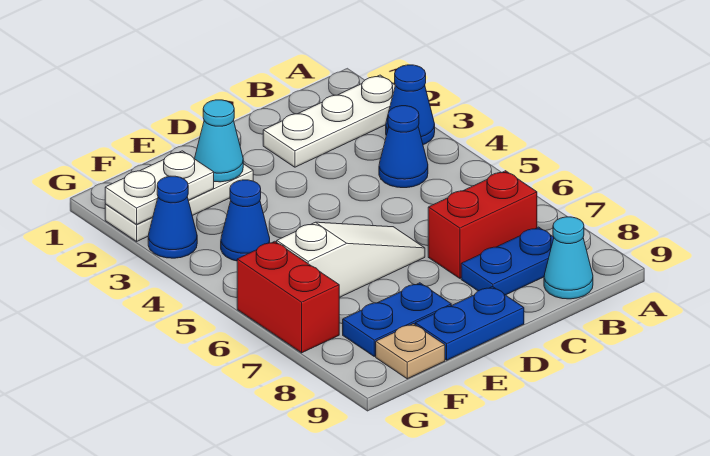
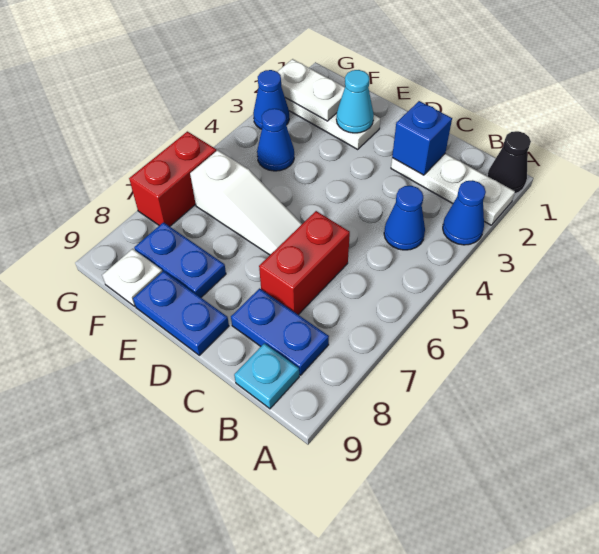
none -> black cone A1 level 1
red brick B7:C7 level 1 -> red brick C6:C7 level 1
cyan cone B9 level 1 -> cyan plate B9 level 1
none -> blue brick C2 level 2
tan plate F9 level 1 -> white plate F9 level 1

